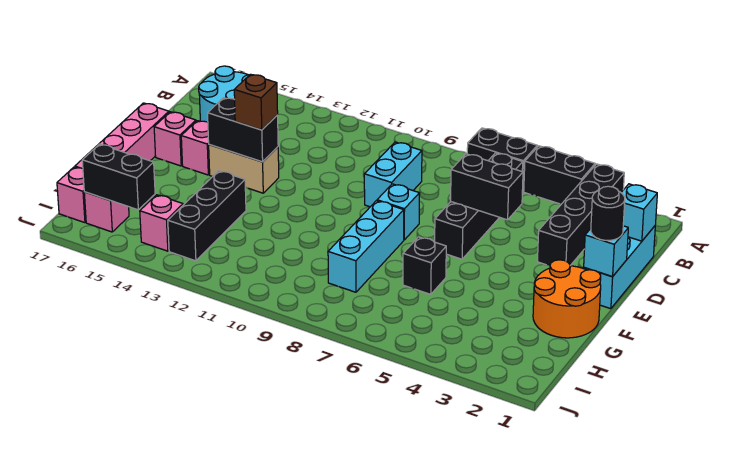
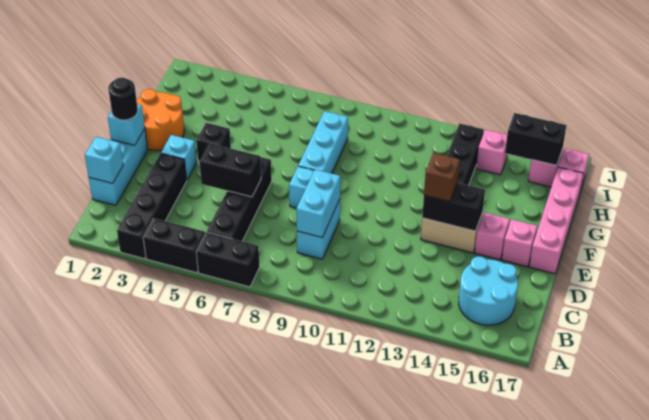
none -> cyan brick C9:D9 level 2
none -> cyan brick E3 level 1
black brick G6 level 1 -> black brick F4 level 1

